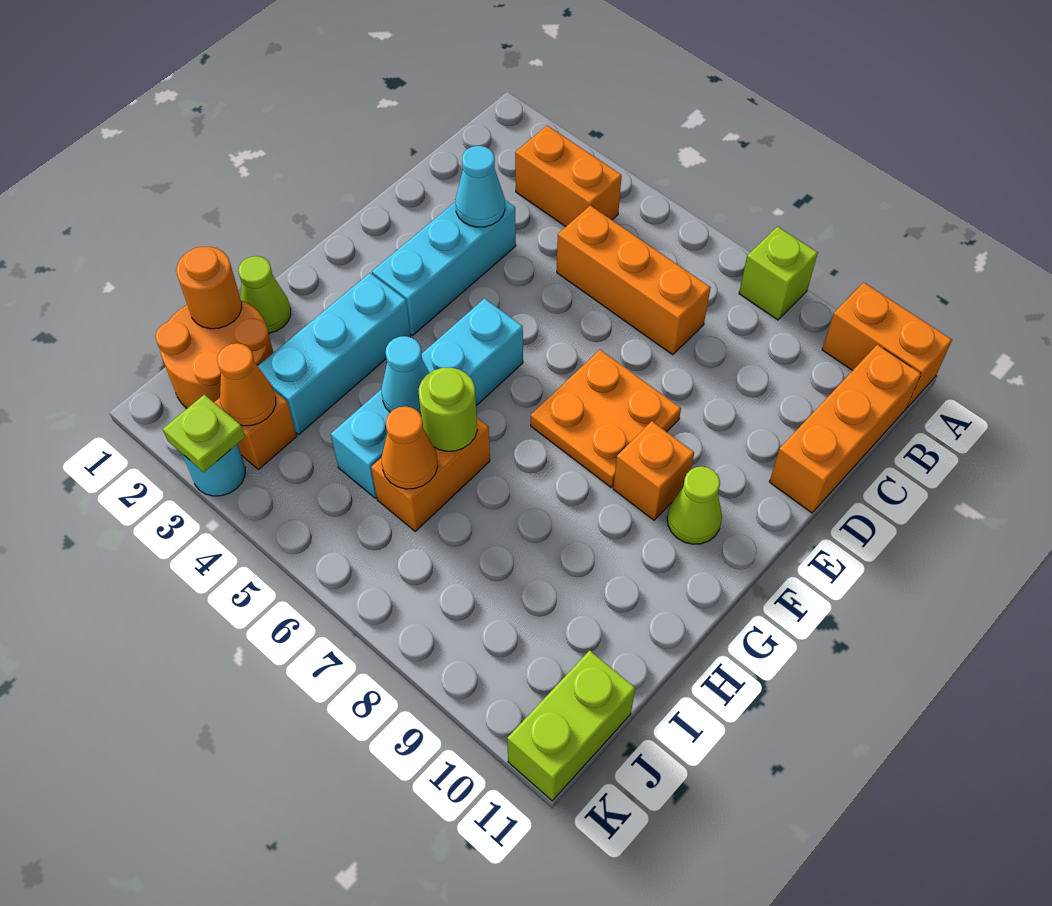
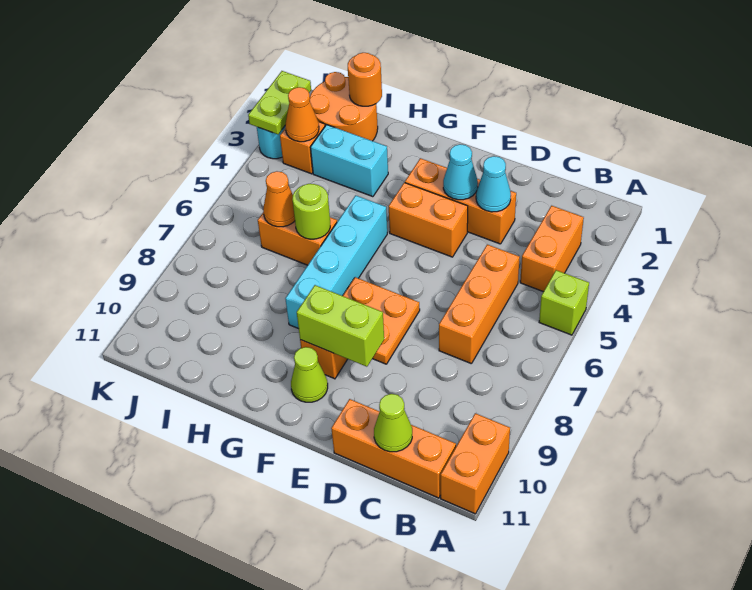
lime brick A8 level 1 -> lime brick A5 level 1
cyan brick D3:F3 level 1 -> orange brick D3:F3 level 1
none -> orange brick E4:F4 level 1
cyan brick F5:I5 level 1 -> cyan brick G5:G8 level 1
cyan brick G3:I3 level 1 -> cyan brick H3:I3 level 1
lime cone H1 level 1 -> lime cone C11 level 2
cyan cone H5 level 2 -> cyan cone E3 level 2
lime brick J11:K11 level 1 -> lime brick E9:F9 level 2
lime plate K3 level 2 -> lime plate K2:K3 level 2

